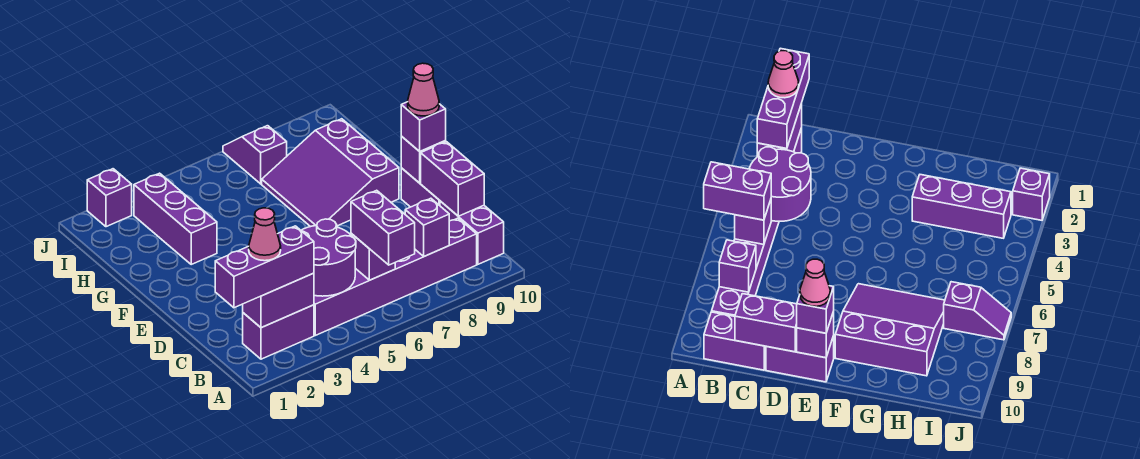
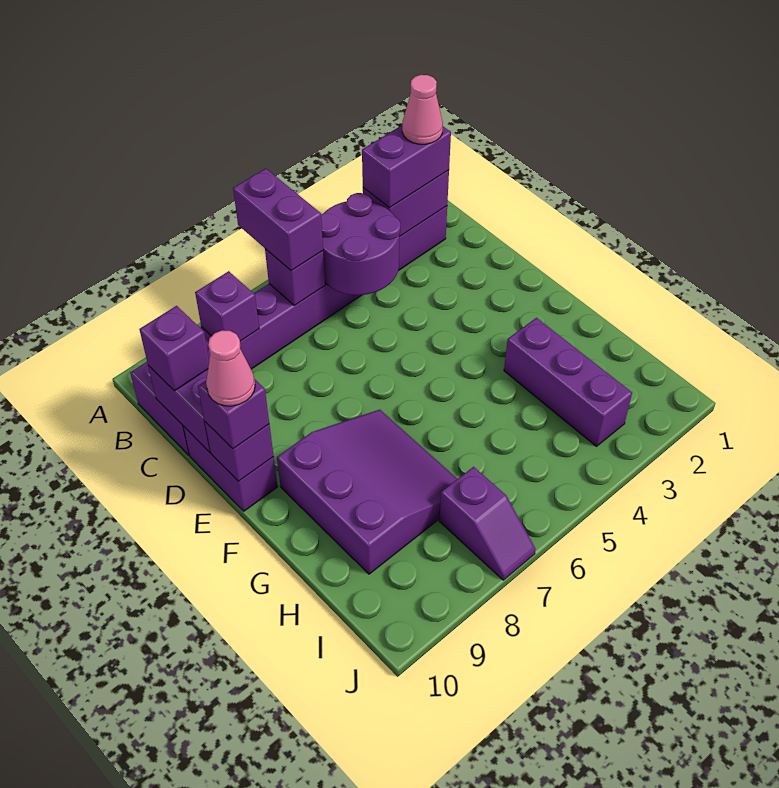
purple brick B1:B3 level 3 -> purple brick B2:B3 level 3
purple brick J2 level 1 -> purple brick C10 level 3

